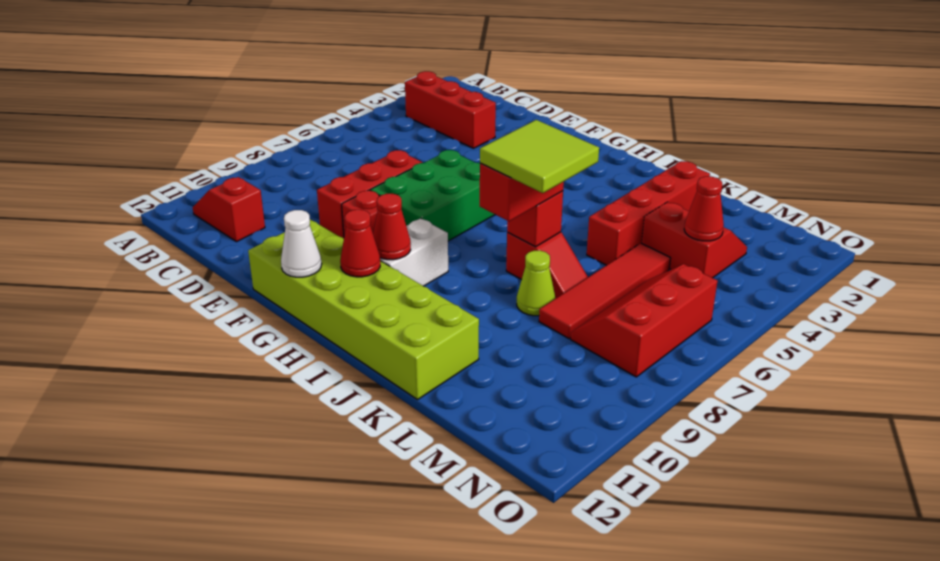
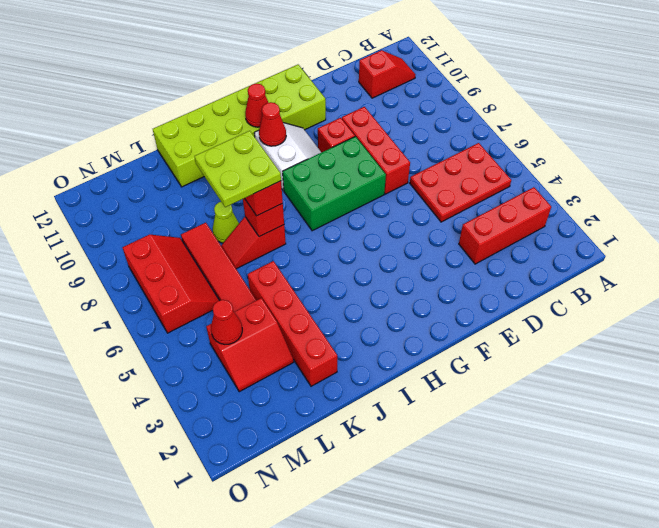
none -> red plate B5:D6 level 1
green brick F6:G8 level 1 -> green brick F7:H8 level 1
white cone G12 level 2 -> none
lime tile J7:K8 level 4 -> lime plate J7:K8 level 4

